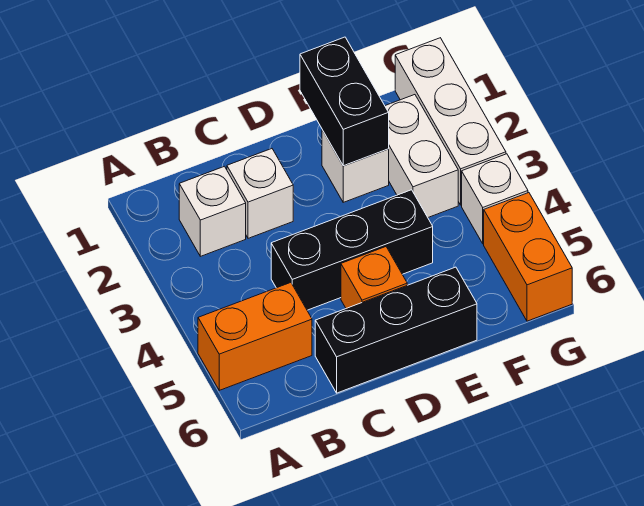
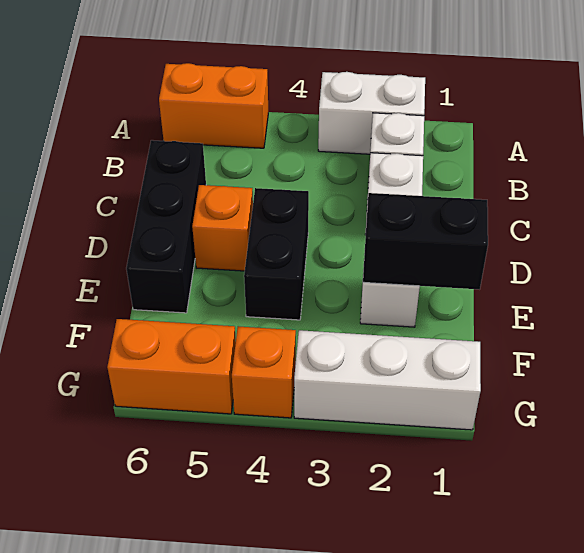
orange brick A5:B5 level 1 -> orange brick A5:A6 level 1
black brick C4:E4 level 1 -> black brick D4:E4 level 1
white brick F2:F3 level 1 -> white brick A2:A3 level 1
white brick G4 level 1 -> orange brick G4 level 1

